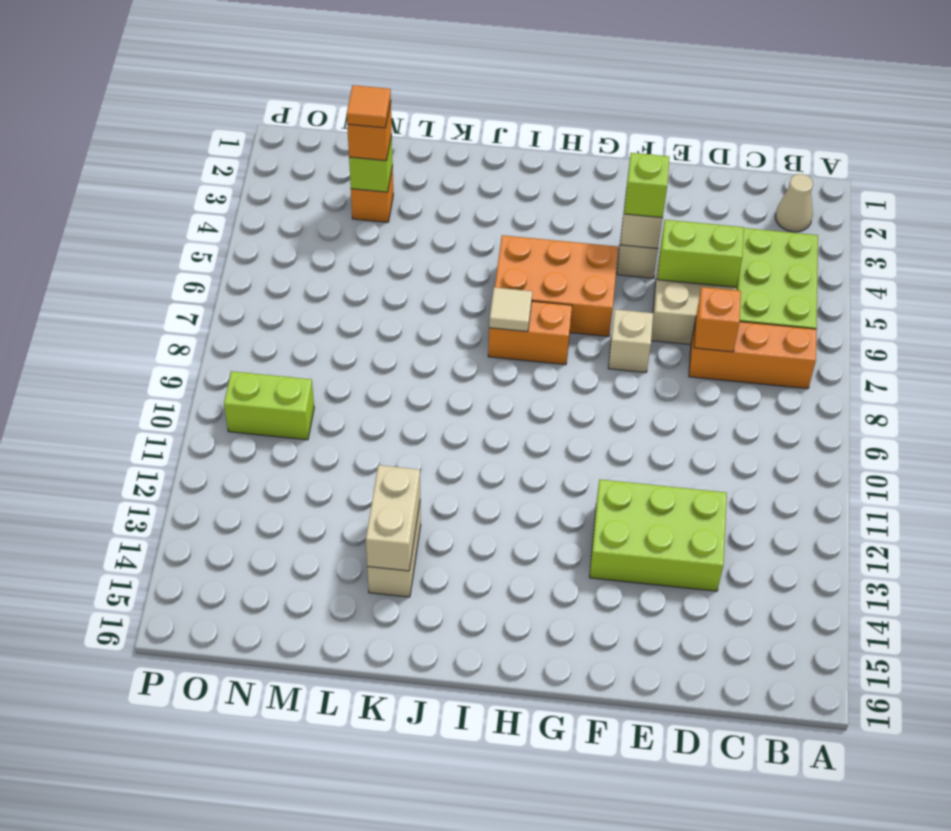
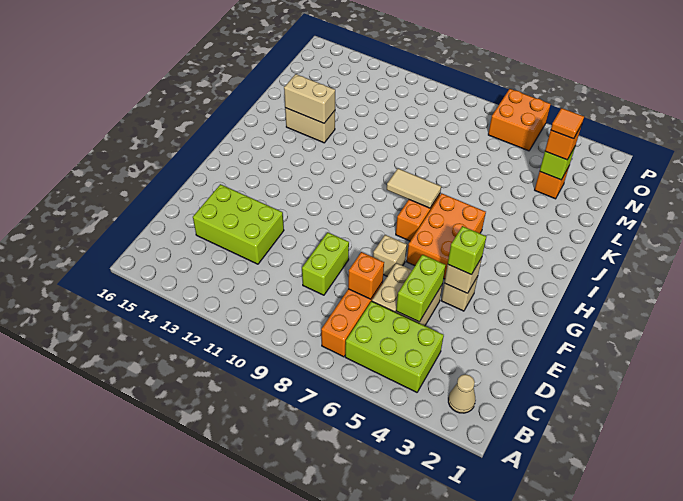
lime brick D12:F13 level 1 -> lime brick D12:E14 level 1
tan tile I7 level 2 -> tan tile I7:I8 level 2
lime brick N10:O10 level 1 -> lime brick D9:E9 level 1
none -> orange brick O5:P6 level 1

